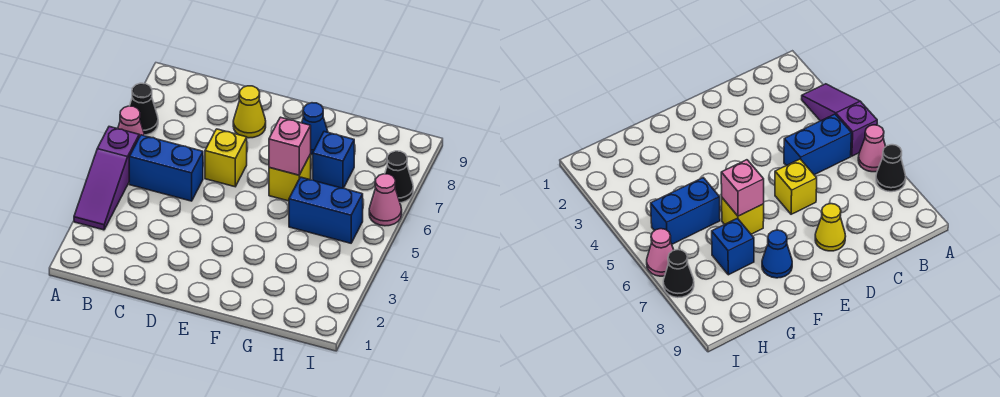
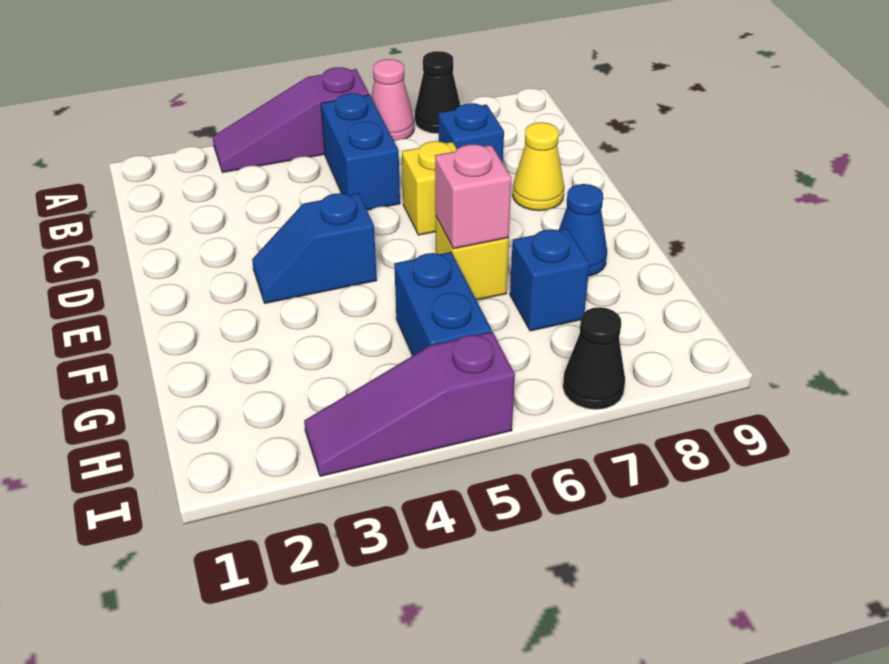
none -> blue brick C7 level 1
none -> blue slope E3:E4 level 1 top 4
none -> purple slope I3:I5 level 1 top 5
pink cone I6 level 1 -> none

